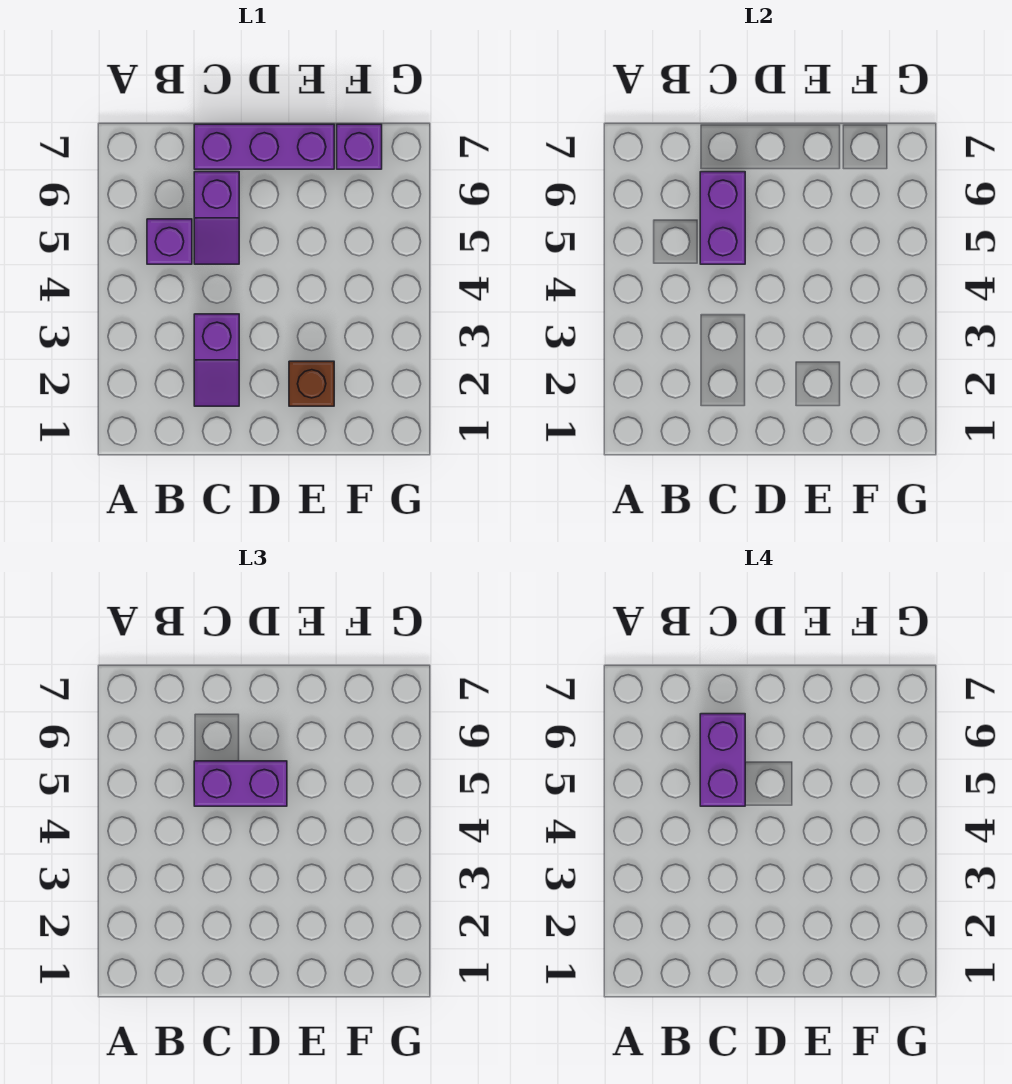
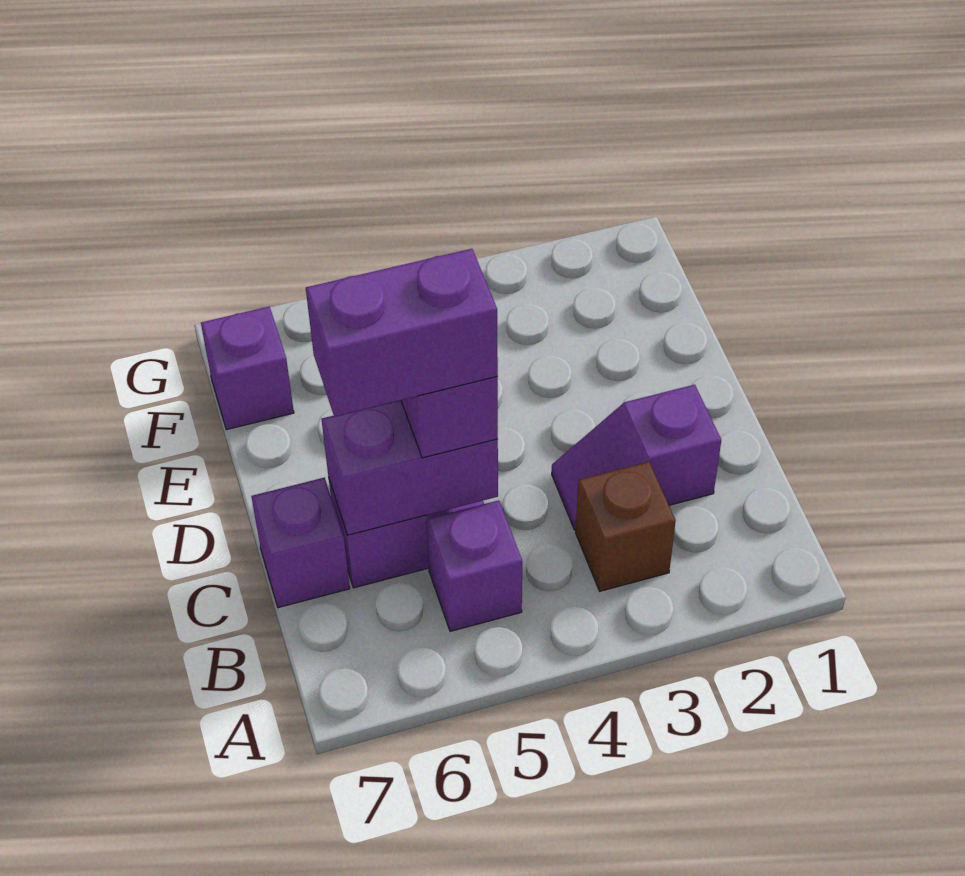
purple slope C2:C3 level 1 top 3 -> purple slope C2:C3 level 1 top 2
purple brick C7:E7 level 1 -> purple brick C7 level 1
brown brick E2 level 1 -> brown brick B3 level 1

